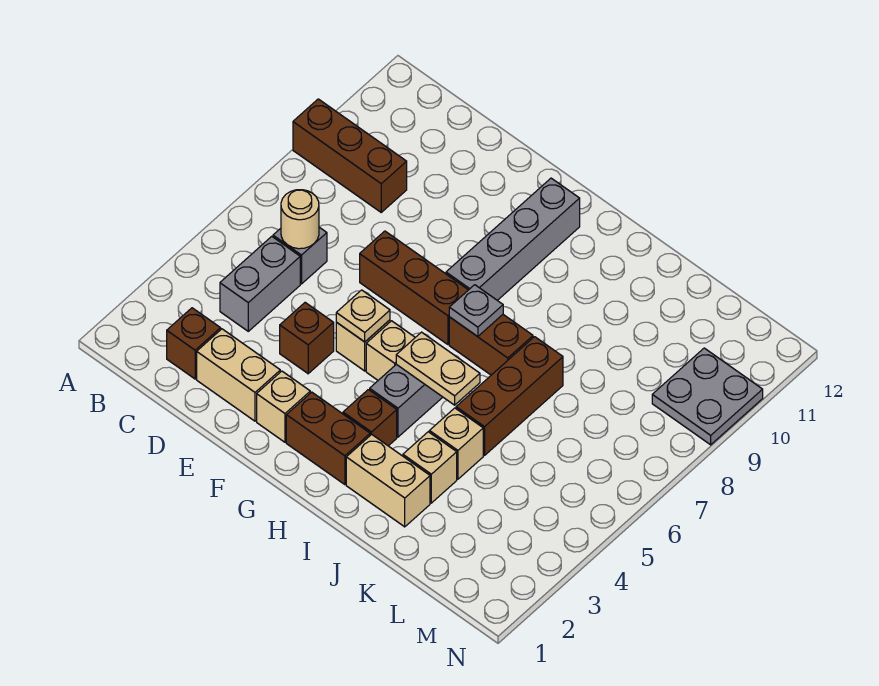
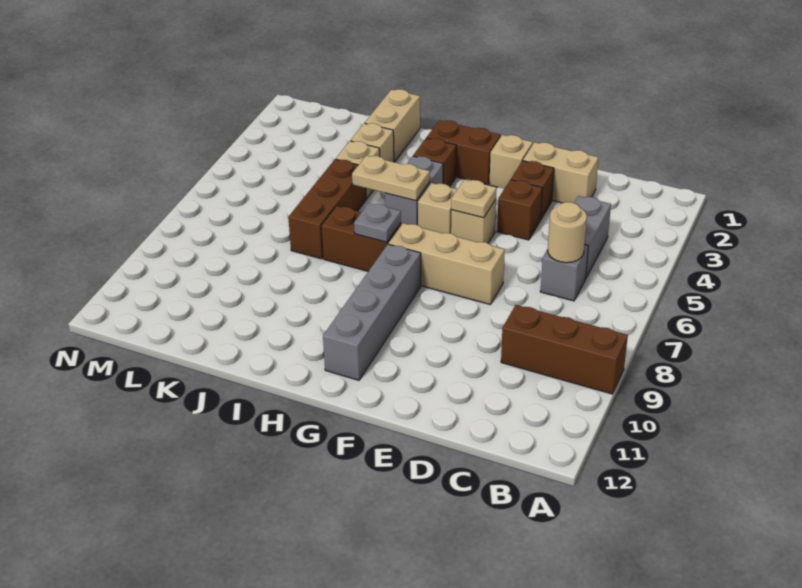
brown brick C2 level 1 -> brown brick E3 level 1
brown brick E7:G7 level 1 -> tan brick E7:G7 level 1
tan brick I2:J2 level 1 -> tan brick J1:J2 level 1
grey plate M9:N10 level 1 -> none

